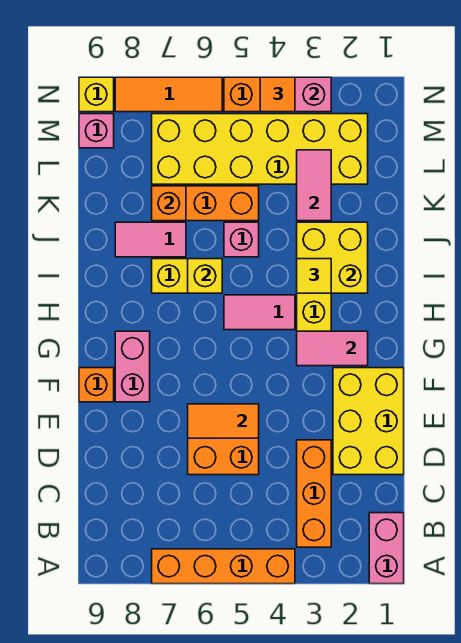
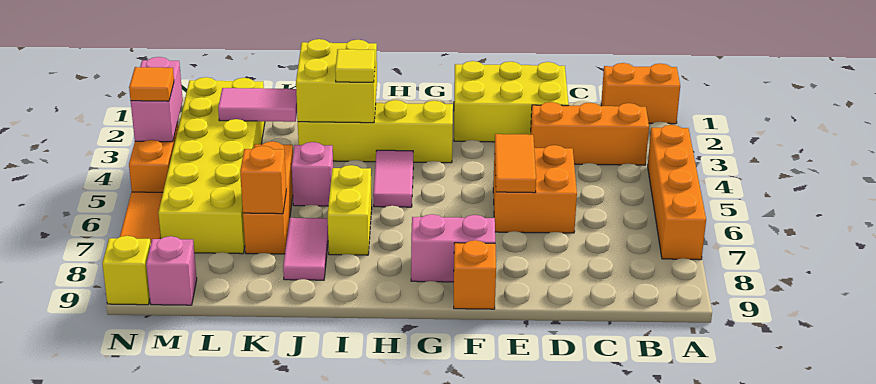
pink brick A1:B1 level 1 -> orange brick A1:B1 level 1
pink tile G2:G3 level 2 -> none
yellow brick I6 level 2 -> none

